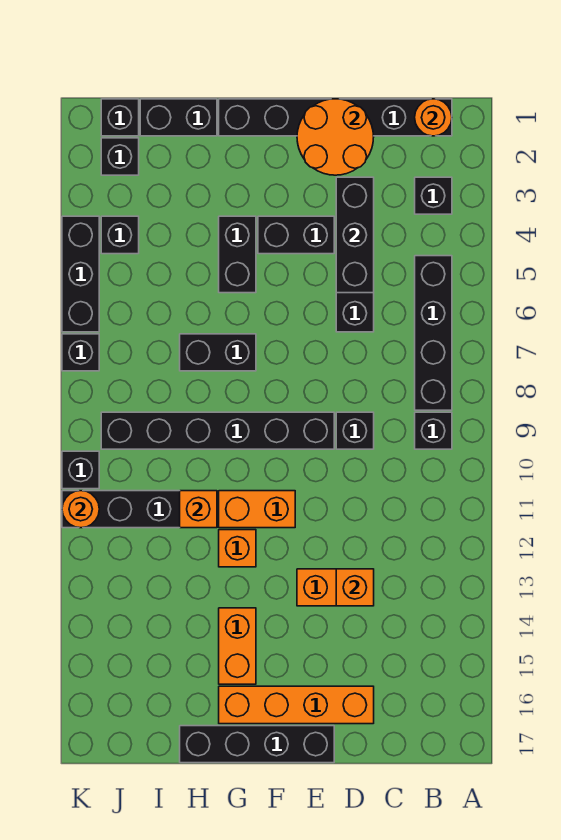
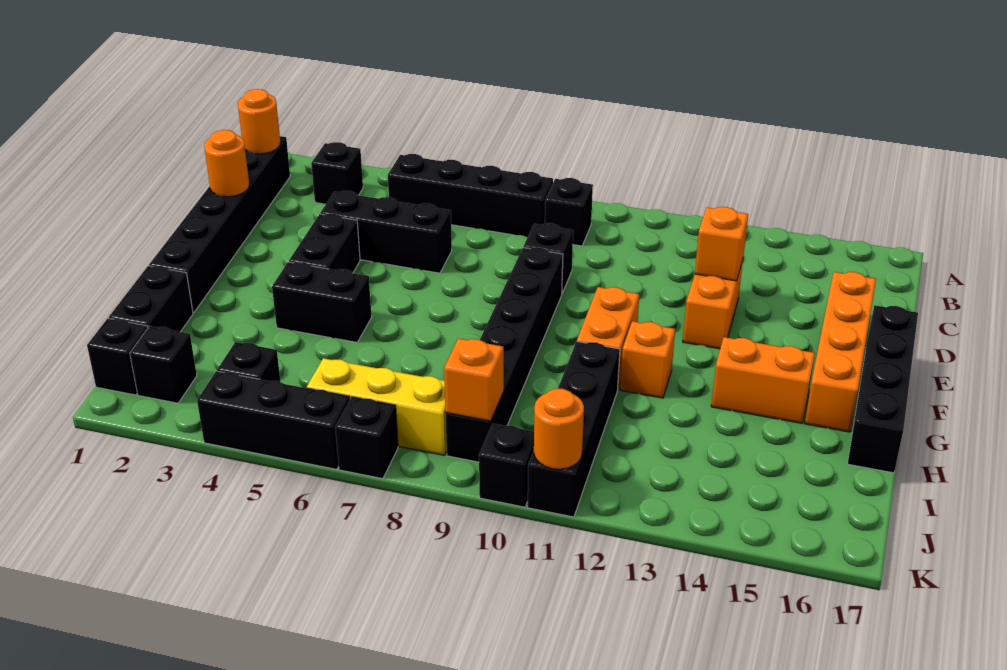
orange round brick D1:E2 level 2 -> orange round brick D1 level 2
black brick D3:D5 level 2 -> none
black brick G7:H7 level 1 -> none
orange brick H11 level 2 -> orange brick J9 level 2
none -> yellow brick J6:J8 level 1

